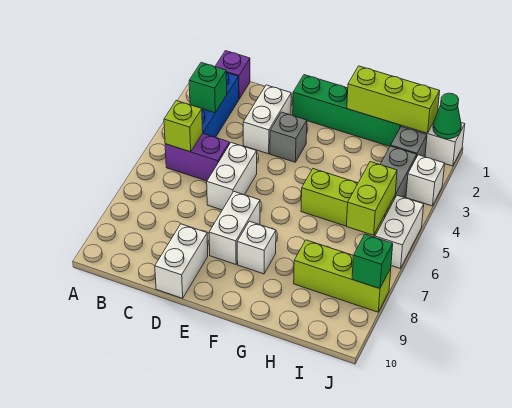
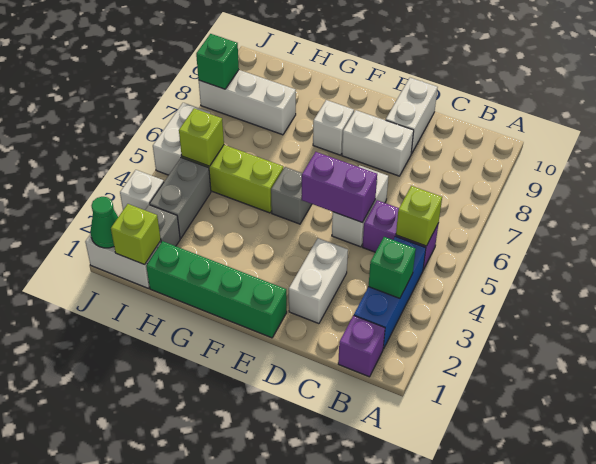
none -> purple brick D5:E5 level 2
grey brick E3 level 1 -> grey brick F5 level 1
white brick E7:E8 level 1 -> white brick D8:E8 level 1
lime brick G1:I1 level 2 -> lime brick I1 level 2
lime brick H8:J8 level 1 -> white brick H8:J8 level 1
lime brick I5:I6 level 2 -> lime brick I5 level 2

